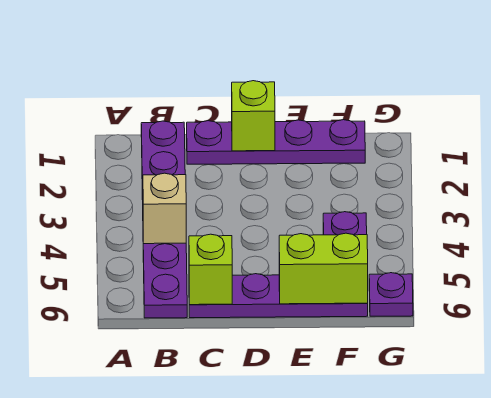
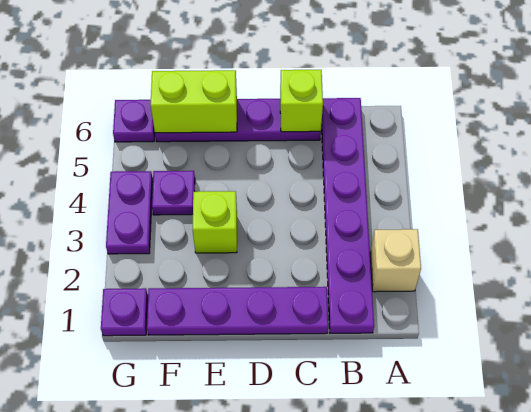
tan brick B4 level 2 -> tan brick A2 level 1
lime brick D1 level 2 -> lime brick E3 level 1
none -> purple plate G1 level 1
none -> purple plate G3:G4 level 1

